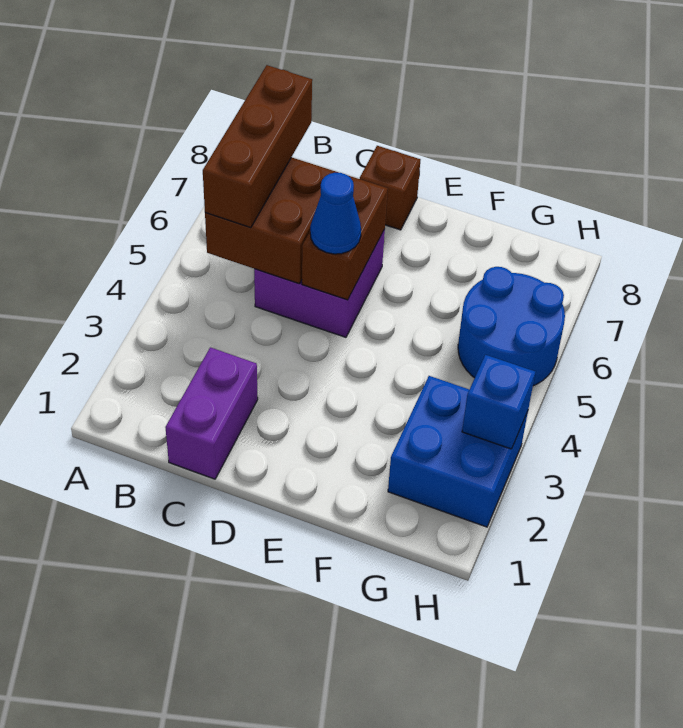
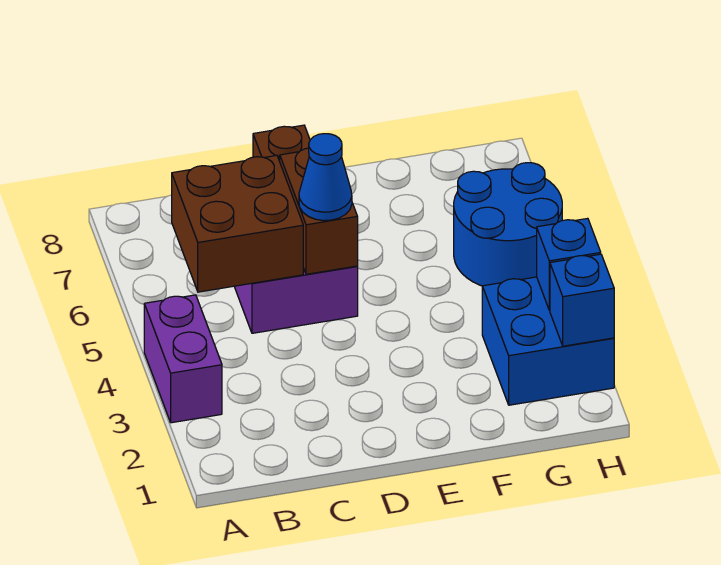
brown brick B5:B7 level 3 -> none
purple brick C1:C2 level 1 -> purple brick A3:A4 level 1
none -> blue brick H2 level 2

